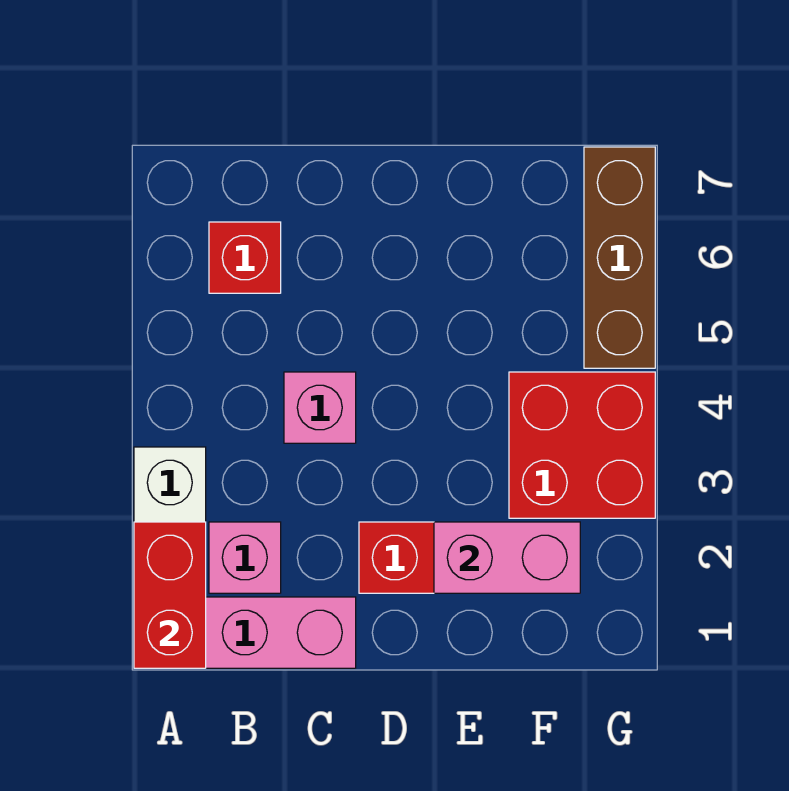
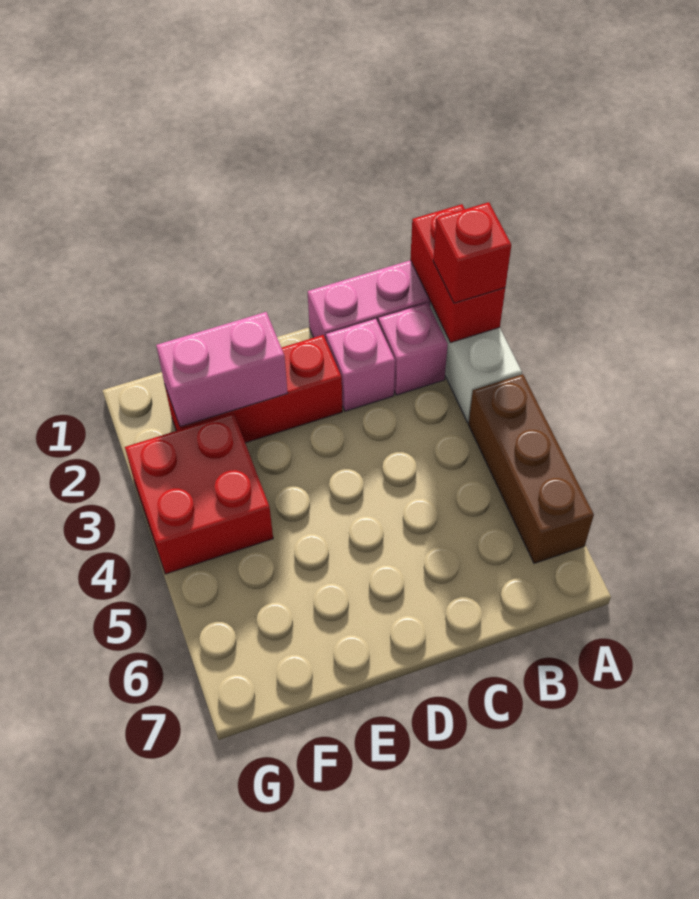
red brick B6 level 1 -> red brick A2 level 3
pink brick C4 level 1 -> pink brick C2 level 1
brown brick G5:G7 level 1 -> brown brick A4:A6 level 1

